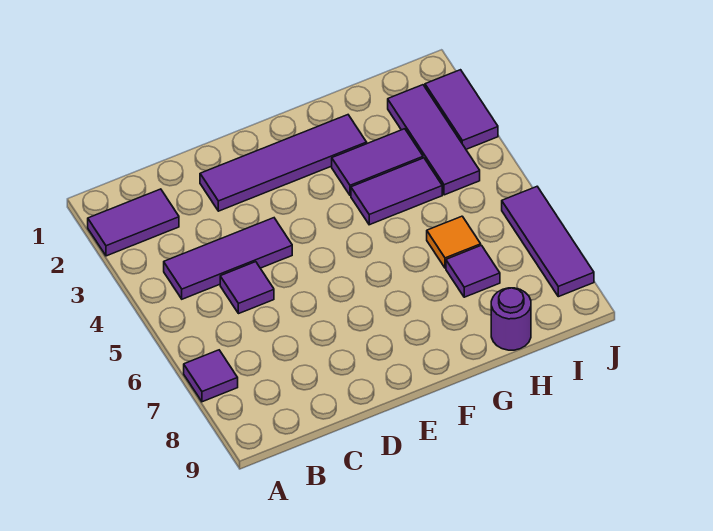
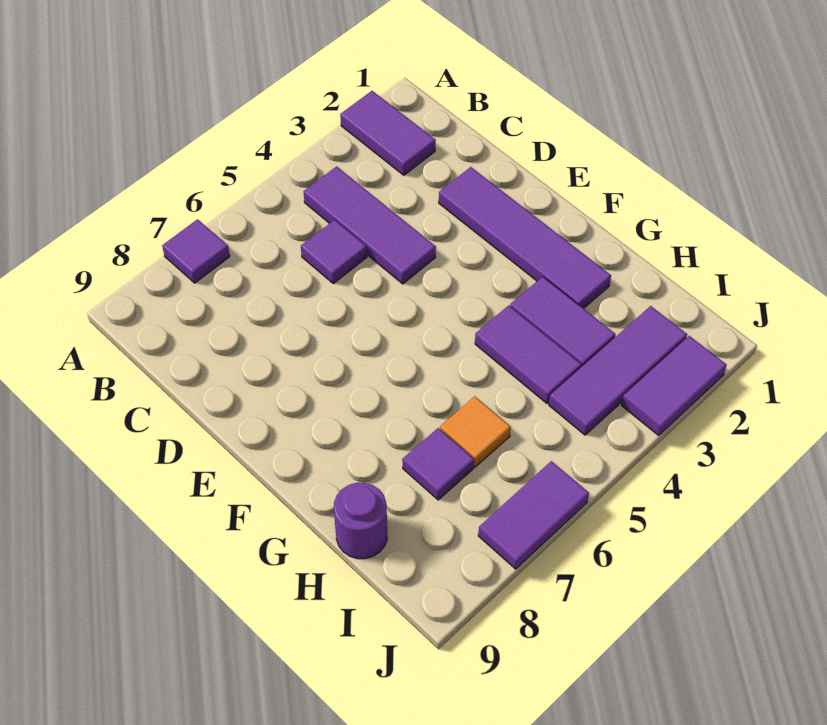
purple tile J6:J8 level 1 -> purple tile J6:J7 level 1

